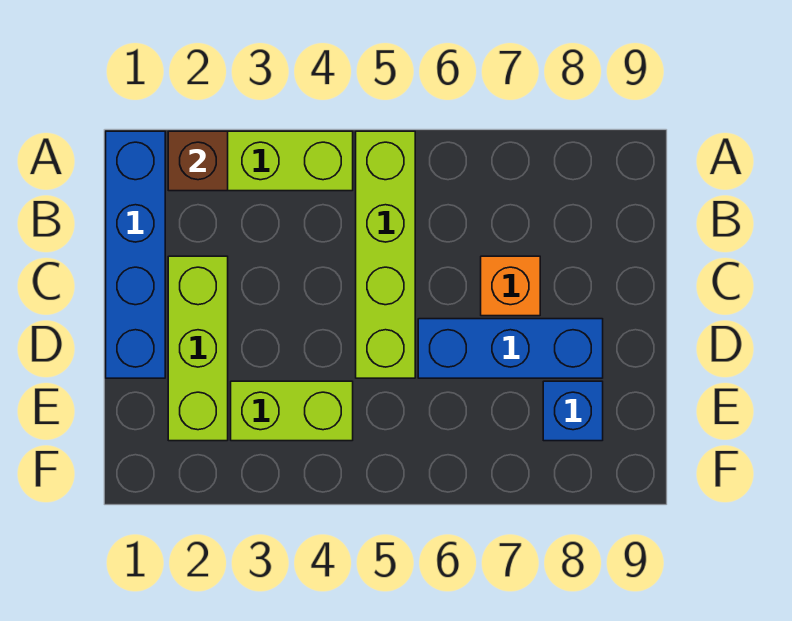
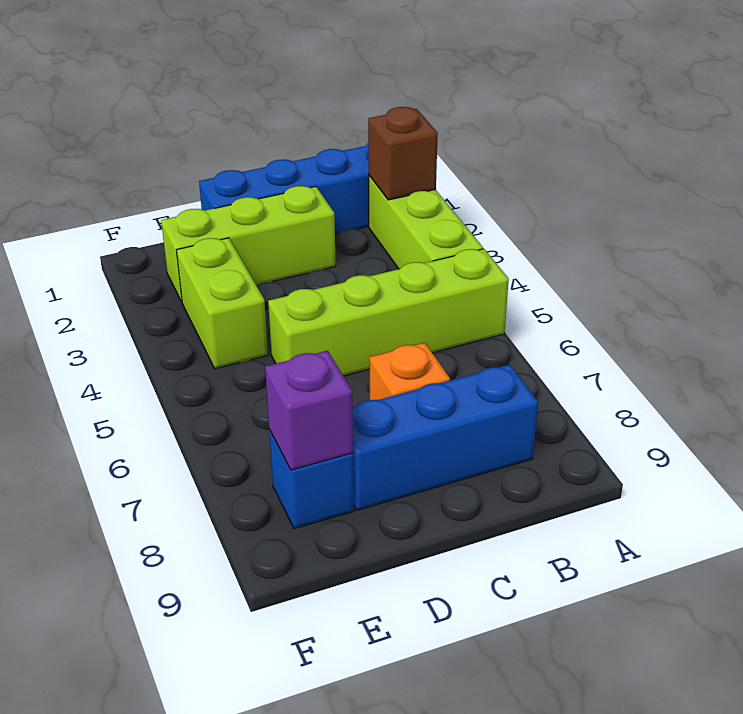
blue brick D6:D8 level 1 -> blue brick B8:D8 level 1
none -> purple brick E8 level 2

